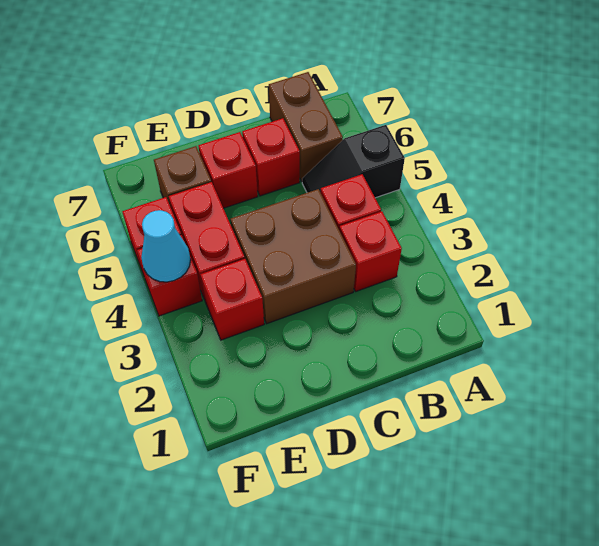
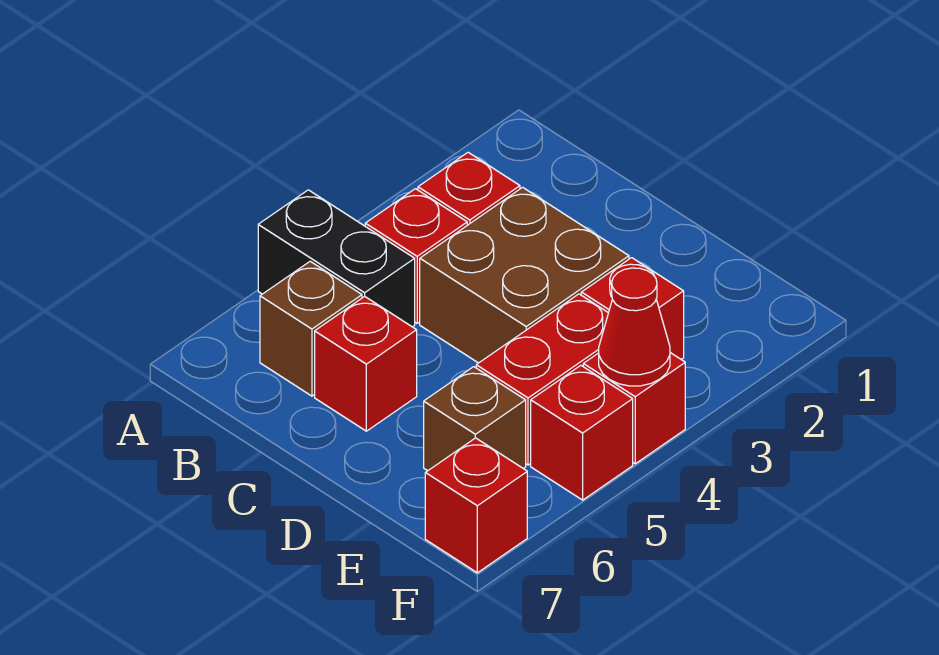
black slope A5:B5 level 1 top A -> black brick A5:B5 level 1
brown brick B6:B7 level 1 -> brown brick B6 level 1
red brick D6 level 1 -> red brick F7 level 1
cyan cone F4 level 2 -> red cone F4 level 2

